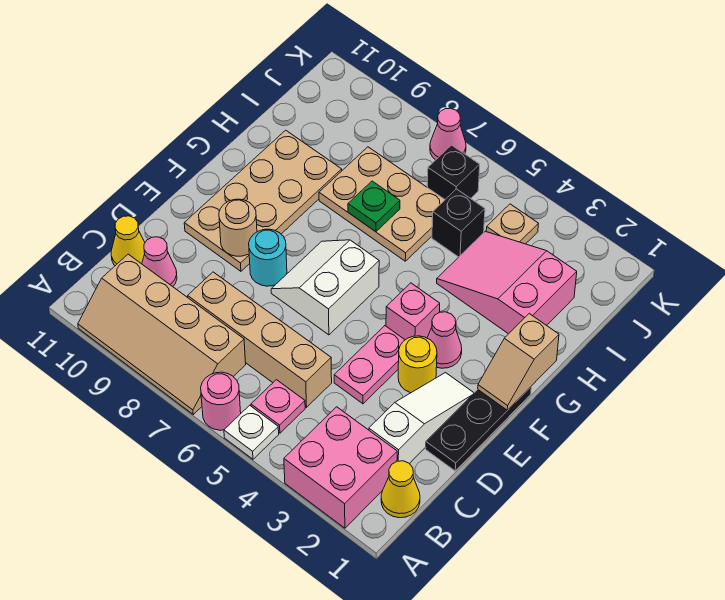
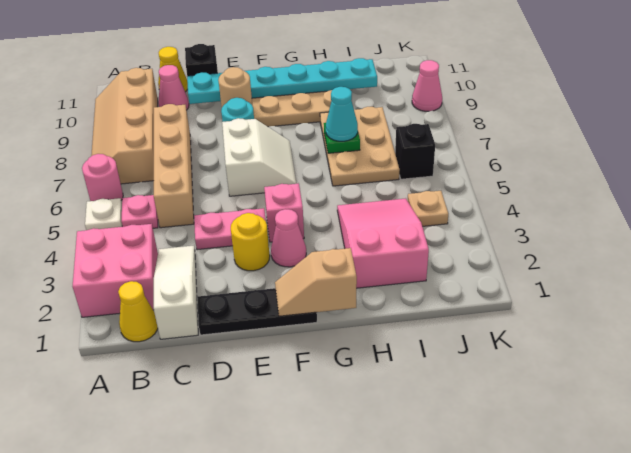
white slope C2:E2 level 1 top C -> white slope C1:C3 level 1 top 1
none -> cyan plate D10:I10 level 2
white slope E6:F7 level 1 top 6 -> white slope E6:F7 level 1 top E
none -> cyan cone H7 level 3
black brick I5 level 1 -> black brick D11 level 1
pink cone K7 level 1 -> pink cone K9 level 1

